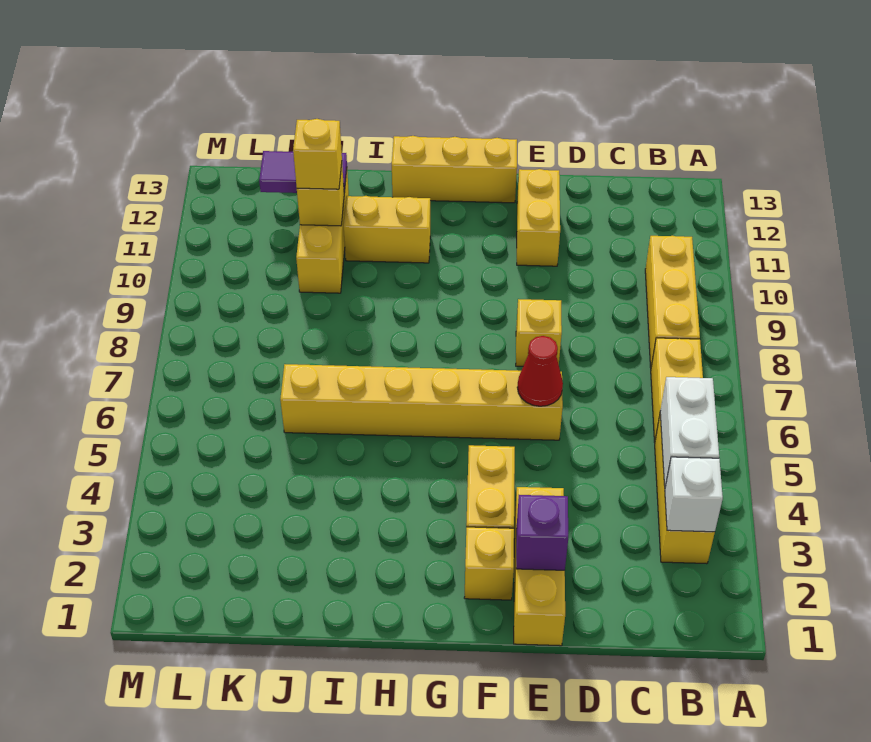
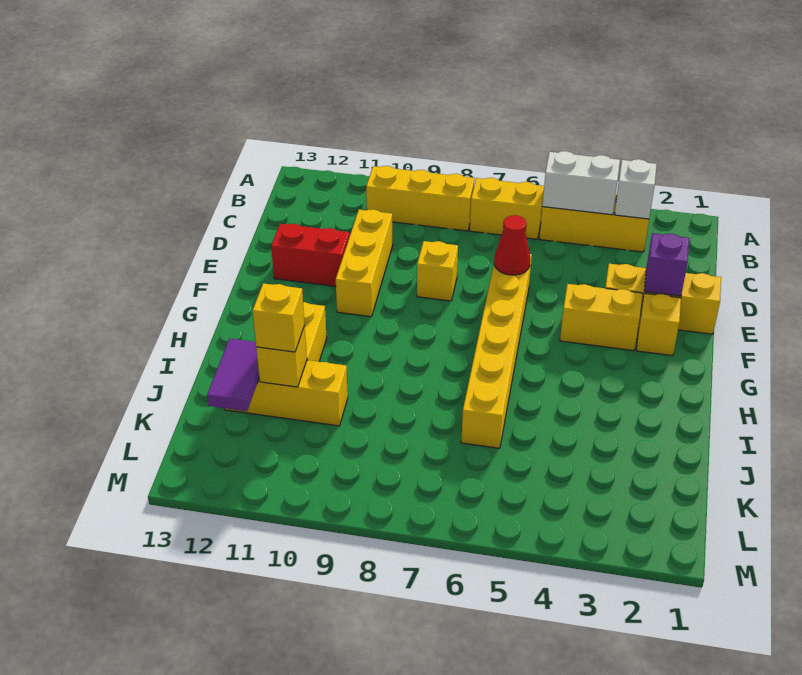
yellow brick E11:E12 level 1 -> red brick E11:E12 level 1
yellow brick F13:H13 level 1 -> yellow brick D10:F10 level 1

